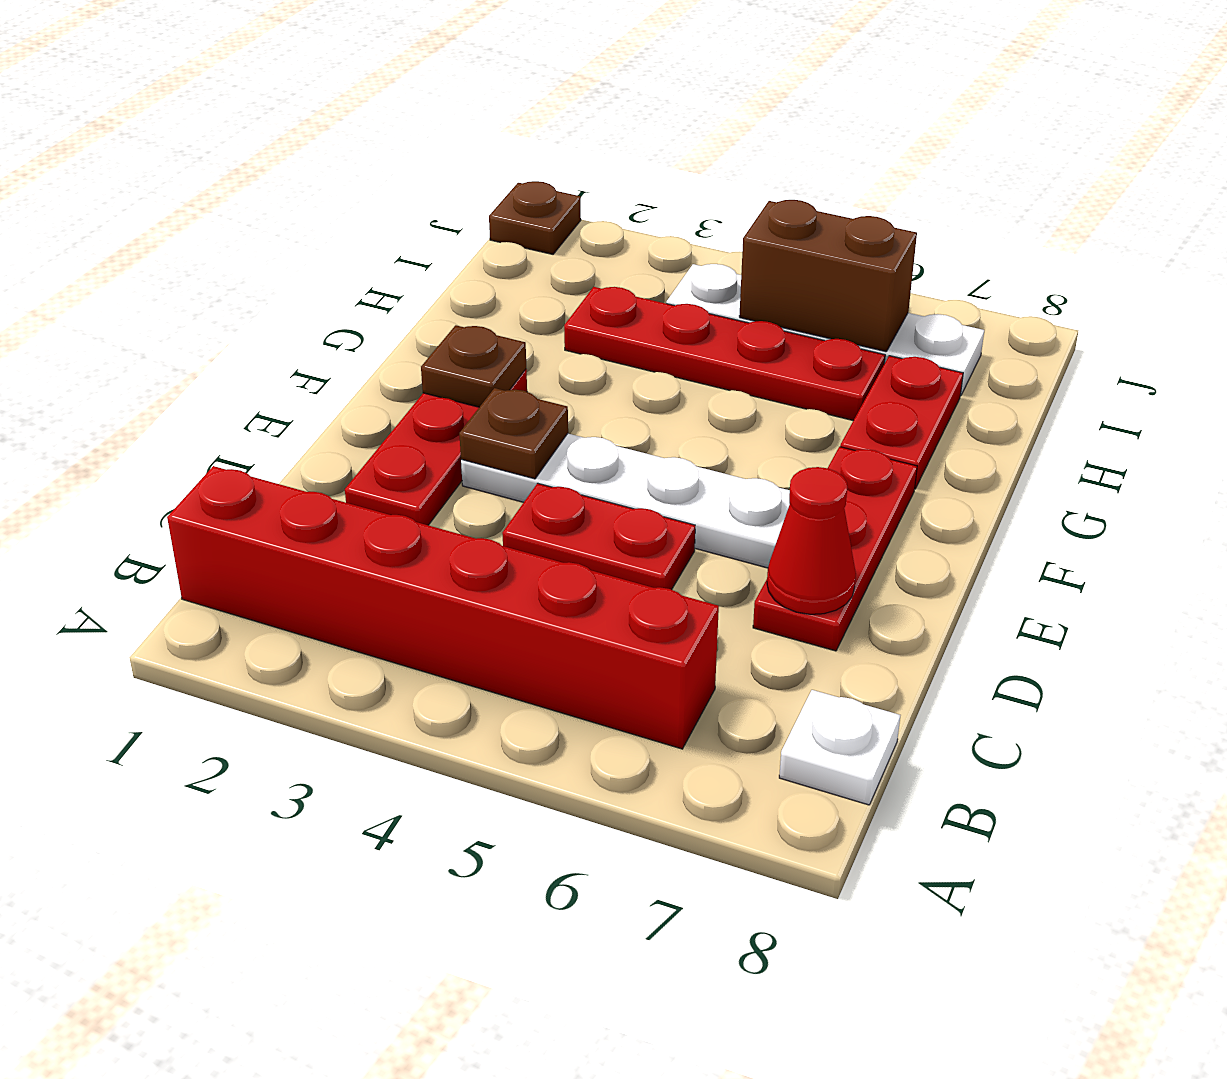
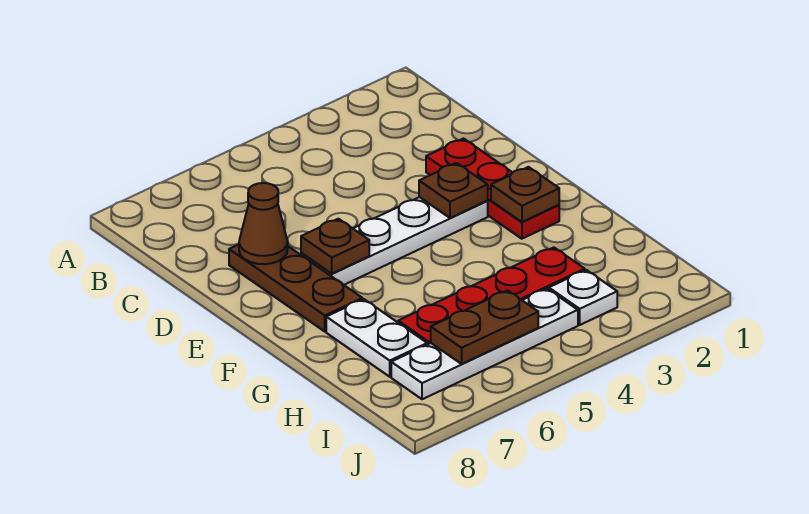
red brick B1:B6 level 1 -> none
white plate B8 level 1 -> white plate I3 level 1
red plate D4:D5 level 1 -> none
red plate D7:F7 level 1 -> brown plate D7:F7 level 1
red cone D7 level 2 -> brown cone D7 level 2
red plate G7:H7 level 1 -> white plate G7:H7 level 1
brown brick I5:I6 level 2 -> brown plate I5:I6 level 2
brown plate J1 level 1 -> brown plate E6 level 2

